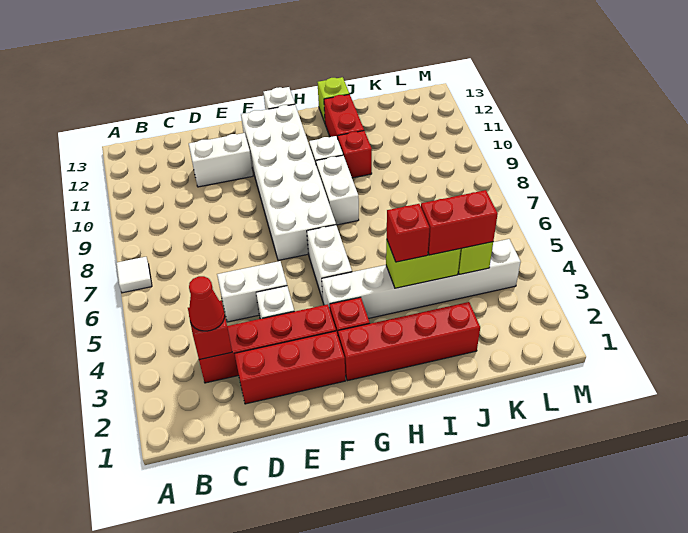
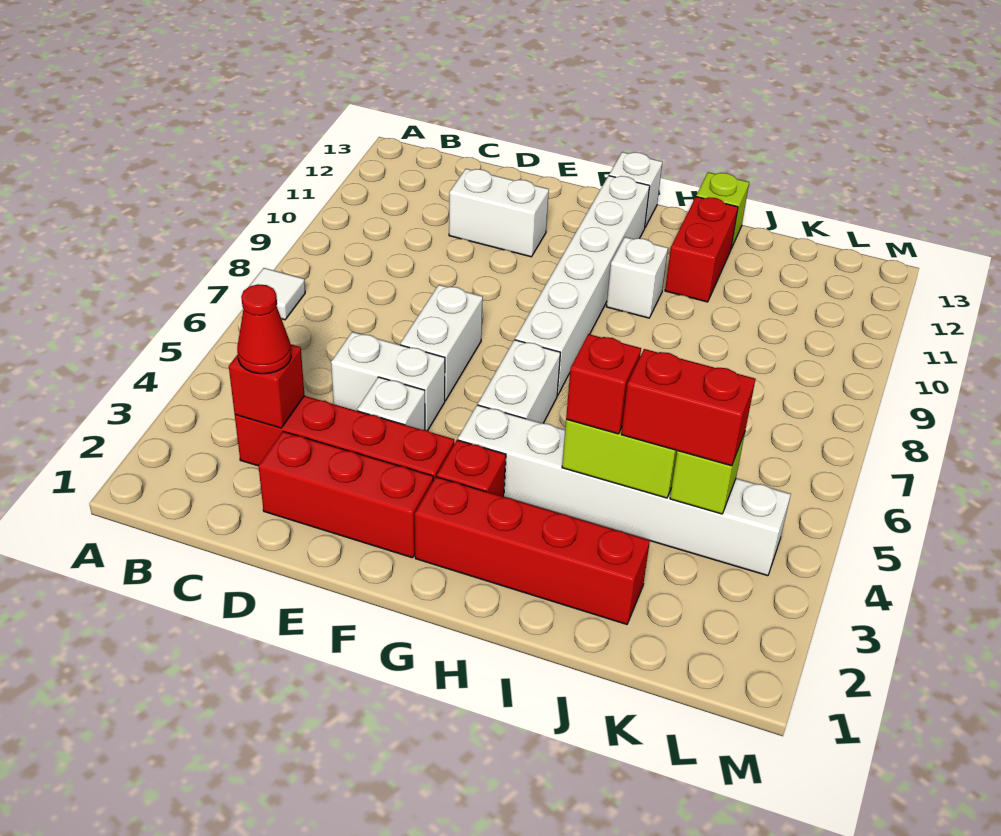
white brick F7:G12 level 1 -> white brick G7:G12 level 1
white brick H8:H9 level 1 -> white brick E6:E7 level 1
red brick I10 level 1 -> none

